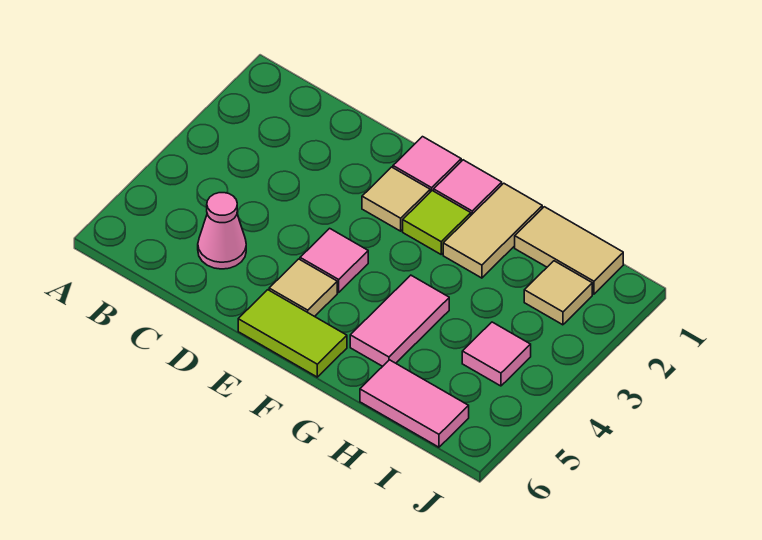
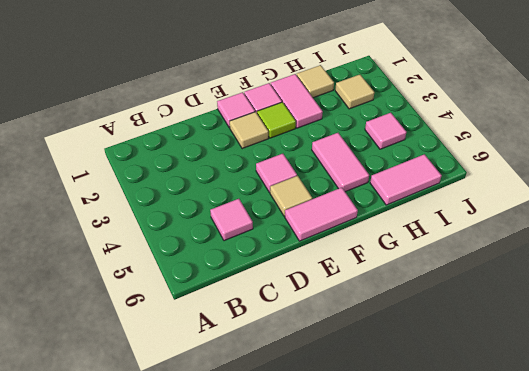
pink cone C5 level 1 -> pink tile C5 level 1
lime tile E6:F6 level 1 -> pink tile E6:F6 level 1
tan tile G1:G2 level 1 -> pink tile G1:G2 level 1
tan tile H1:I1 level 1 -> tan tile H1 level 1

